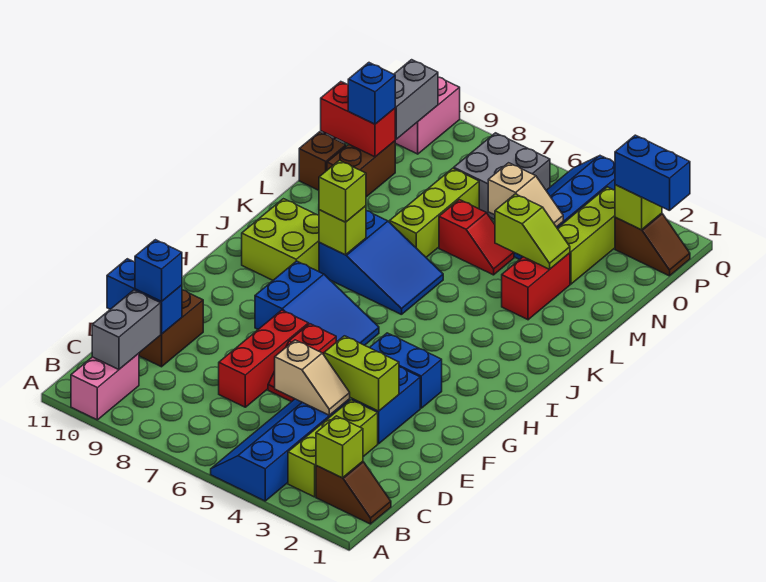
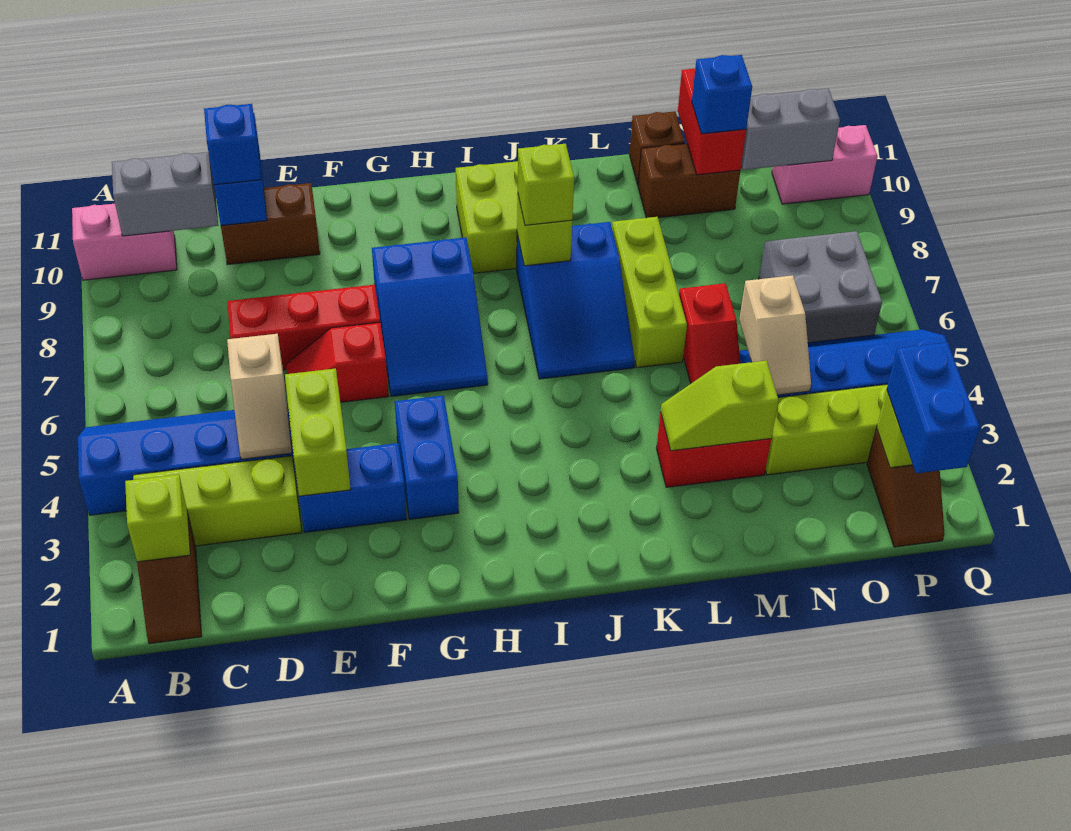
lime brick L7:N7 level 1 -> lime brick L6:L8 level 1
lime slope M3:M4 level 2 top 4 -> lime slope L3:M3 level 2 top M

